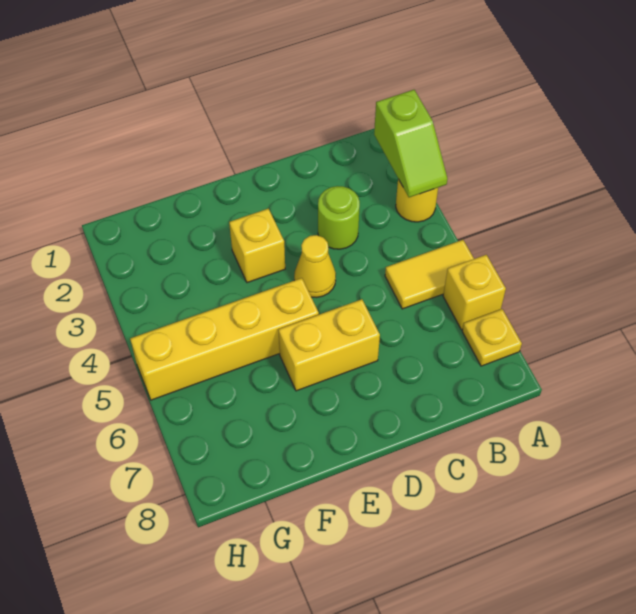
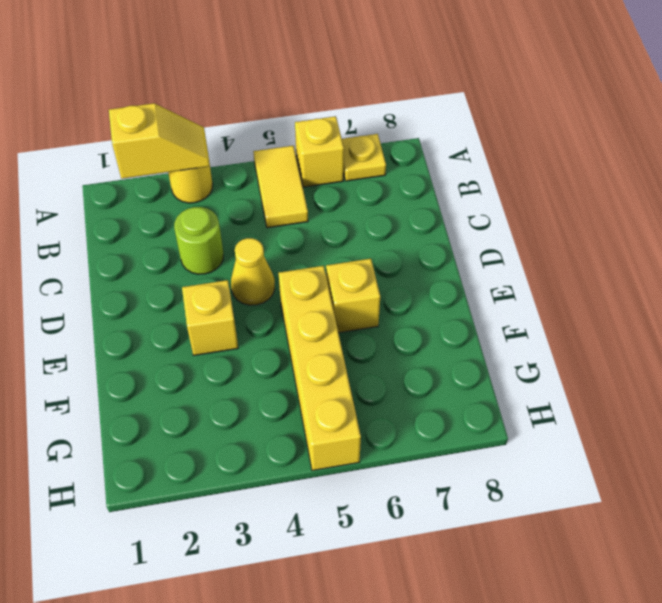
lime slope A2:A3 level 2 top 2 -> yellow slope A2:A3 level 2 top 2
yellow brick D6:E6 level 1 -> yellow brick E6 level 1

